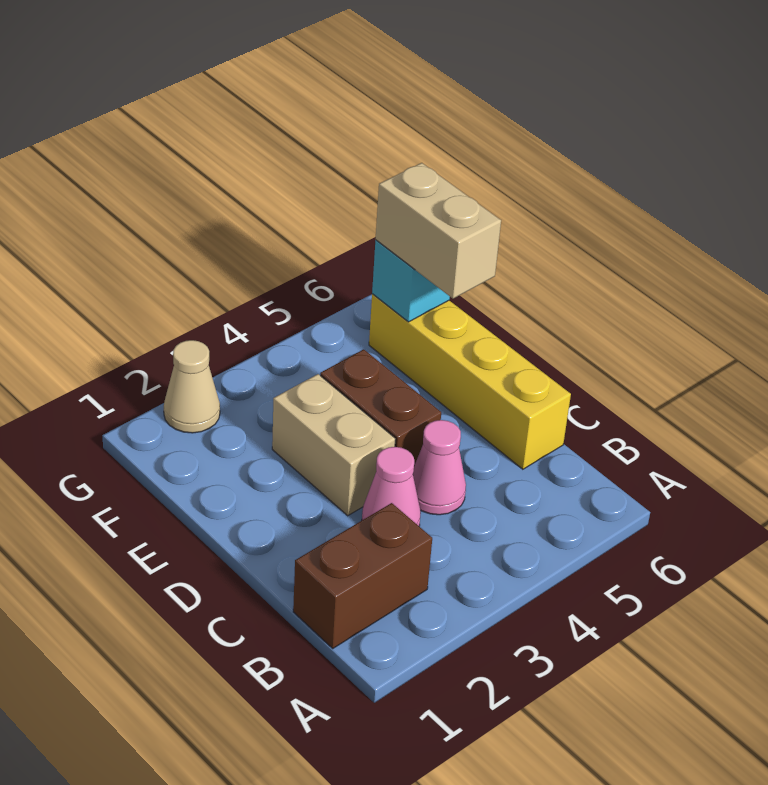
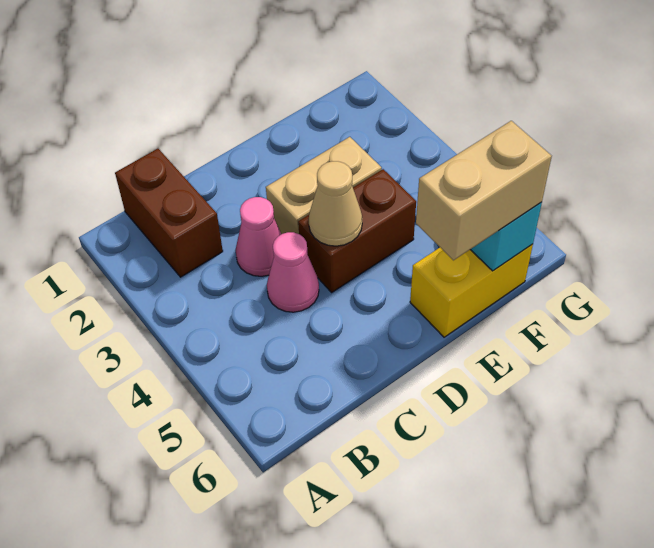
yellow brick C6:F6 level 1 -> yellow brick E6:F6 level 1
tan cone G2 level 1 -> tan cone D4 level 2

